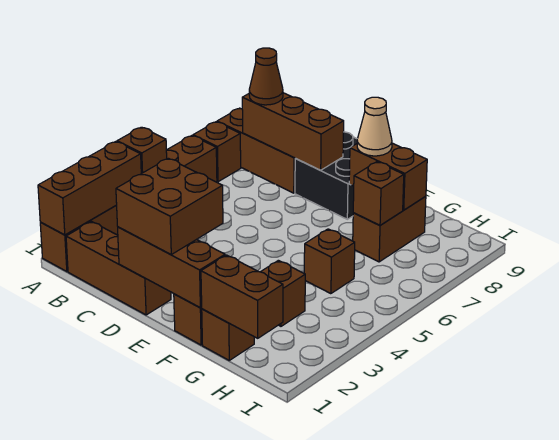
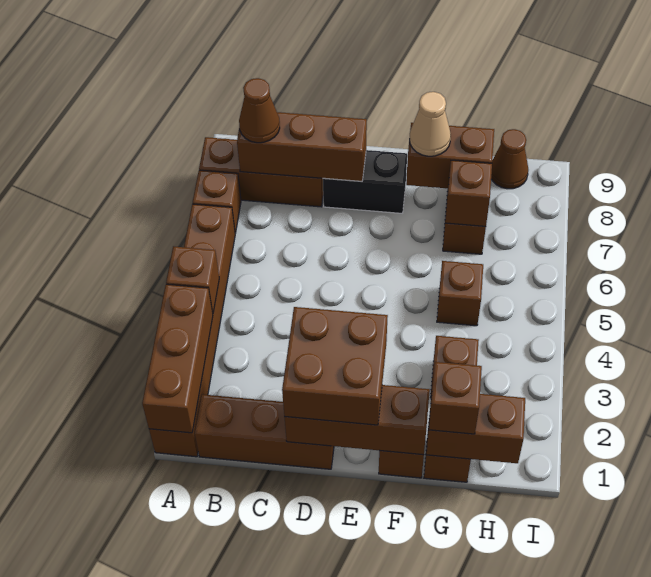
black brick D8:E9 level 1 -> black brick D8:E8 level 1
none -> brown brick G1 level 3
none -> brown cone H9 level 1

